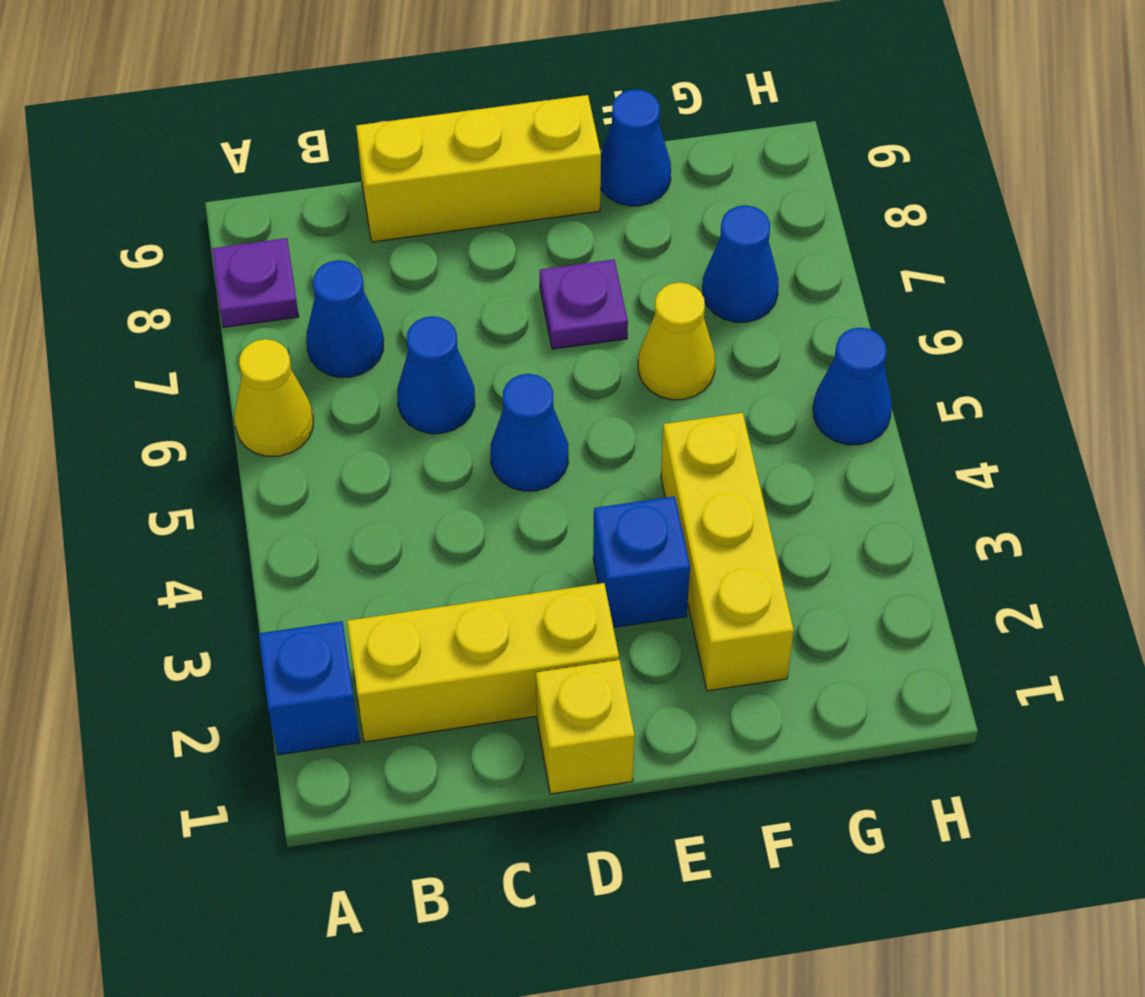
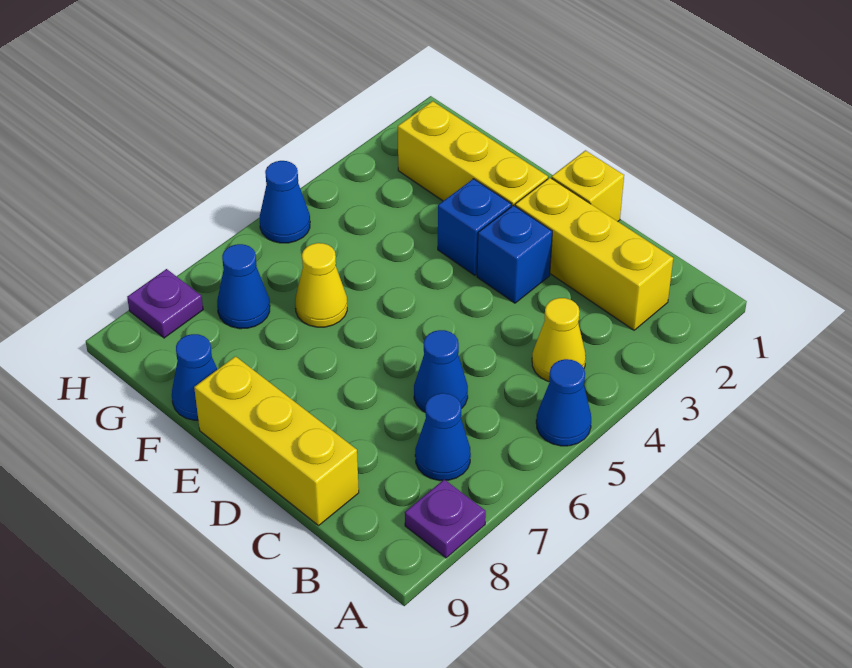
blue brick A2 level 1 -> blue brick D3 level 1
yellow cone A6 level 1 -> yellow cone B4 level 1
blue cone D5 level 1 -> blue cone A5 level 1
purple plate E7 level 1 -> purple plate H8 level 1
yellow brick F2:F4 level 1 -> yellow brick E2:G2 level 1

